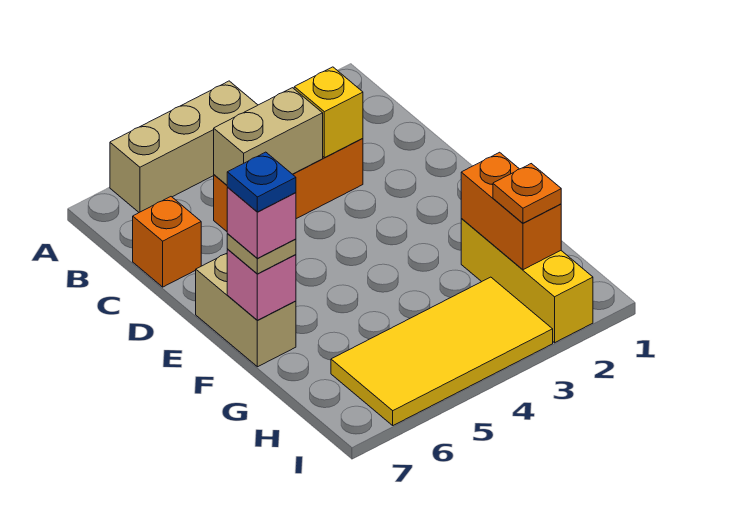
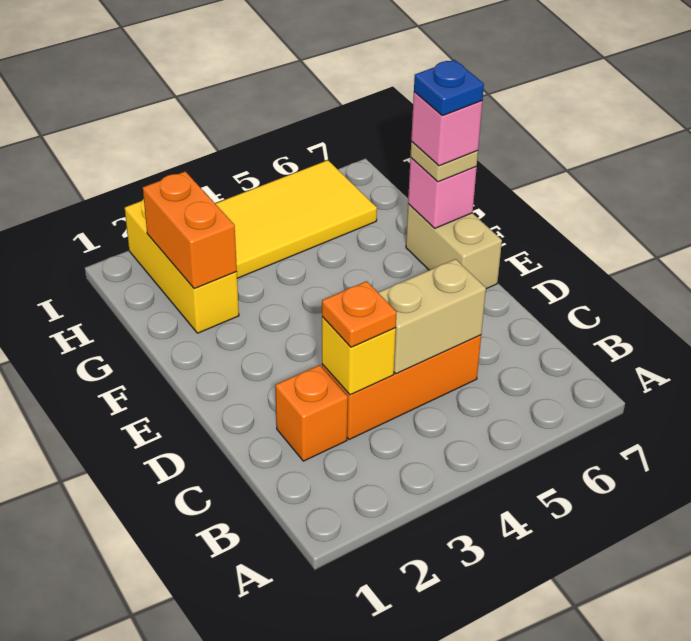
tan brick A4:A6 level 1 -> none
orange brick C7 level 1 -> orange brick C2 level 1
orange plate H2 level 3 -> orange plate C3 level 3

